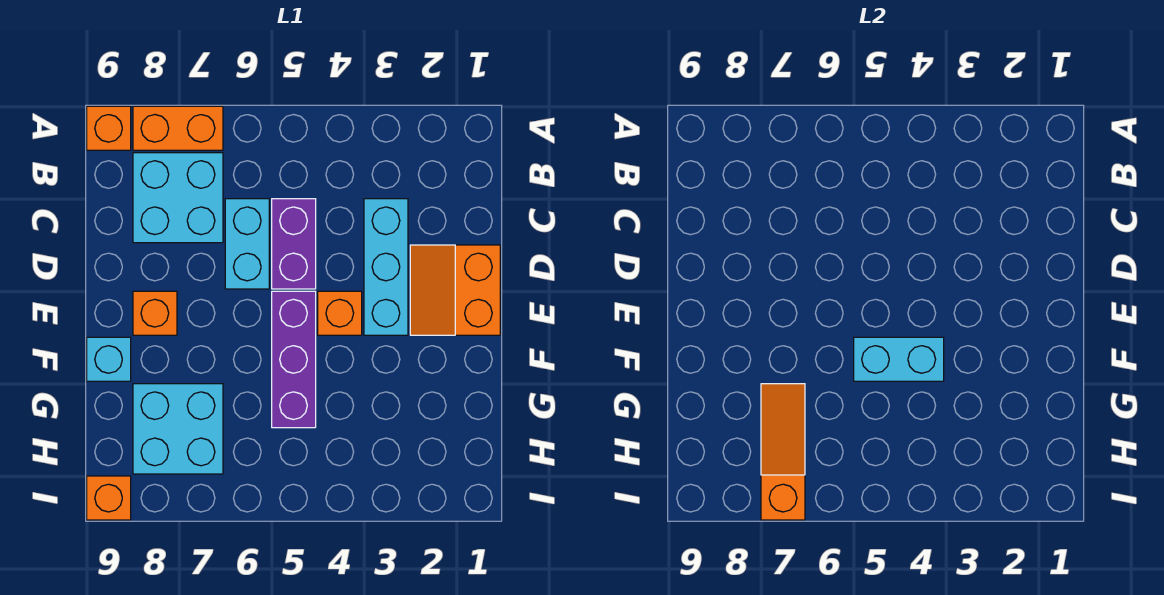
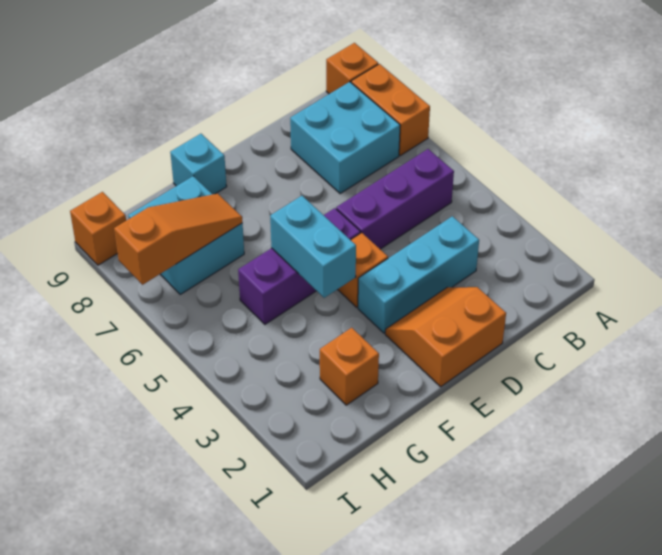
purple brick C5:D5 level 1 -> purple brick B5:D5 level 1
cyan brick C6:D6 level 1 -> none
orange brick E8 level 1 -> orange brick G2 level 1

